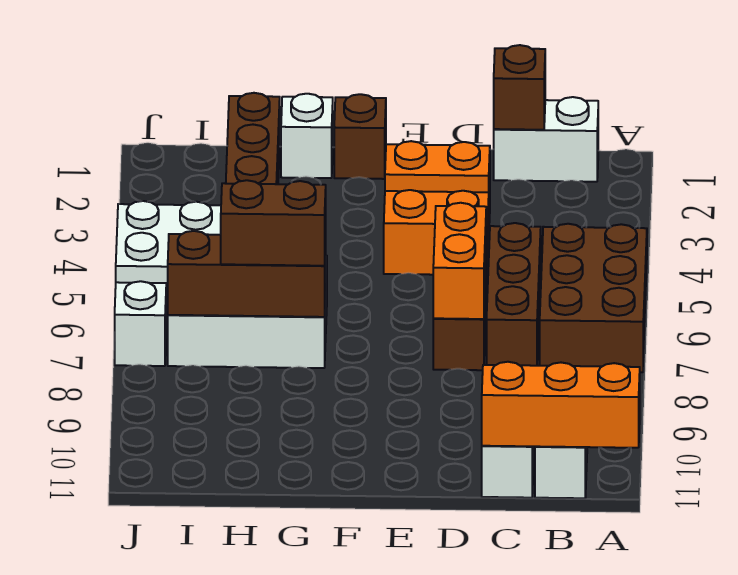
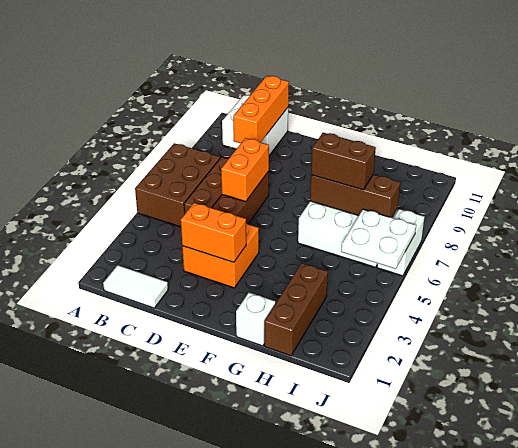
orange brick A11:C11 level 2 -> orange brick C9:C11 level 2
white brick B1:C1 level 1 -> white tile B1:C1 level 1
brown brick C1 level 2 -> none
orange plate D3:E3 level 2 -> orange brick D3:E3 level 2
brown brick F1 level 1 -> none

